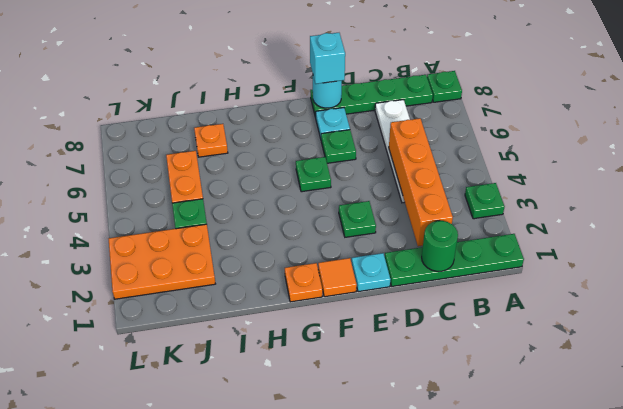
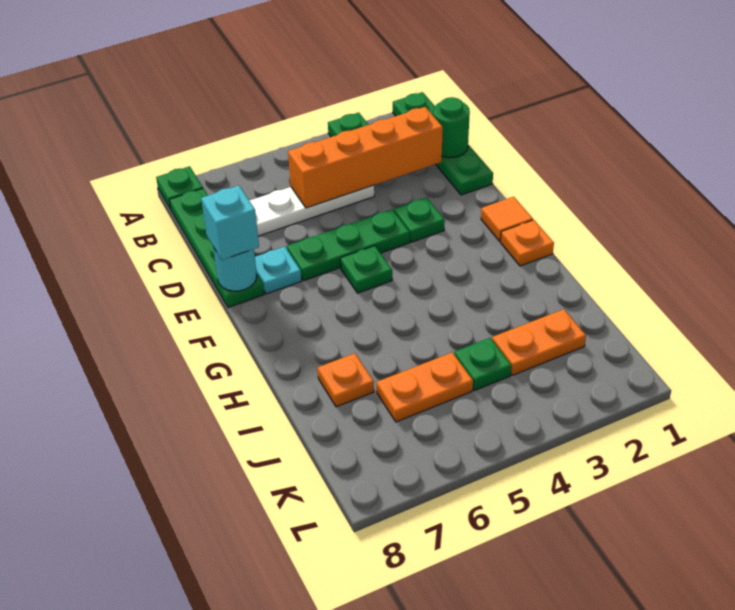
cyan plate E1 level 1 -> none
green plate E6 level 1 -> green plate E4:E6 level 1
orange plate J2:L3 level 1 -> orange plate J2:J3 level 1

